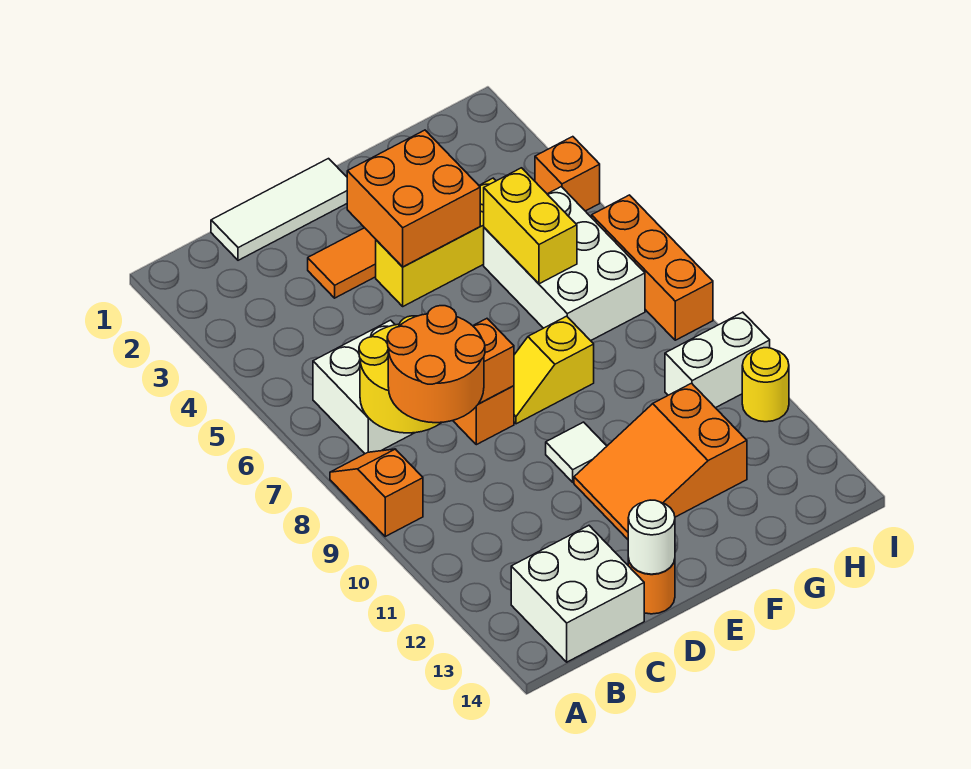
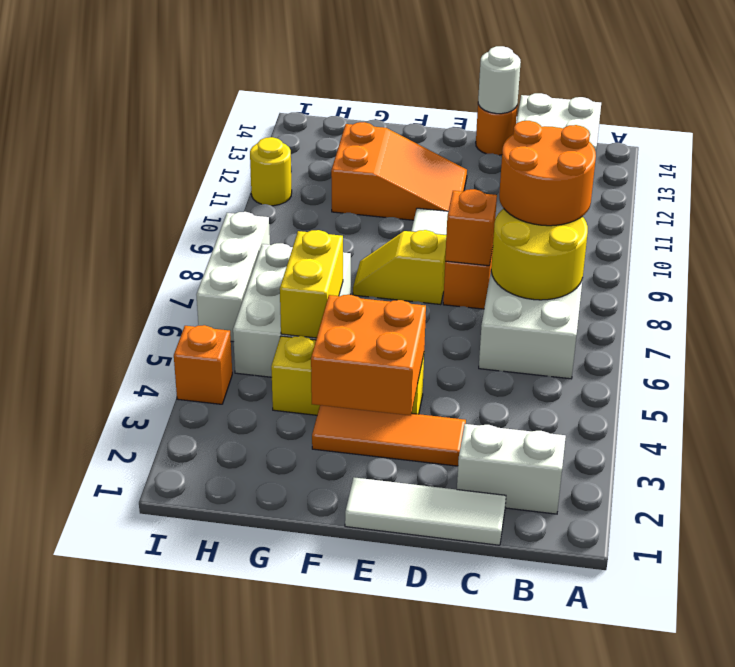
orange slope A8:A9 level 1 top 9 -> none
yellow slope E8:F8 level 1 top F -> yellow slope E8:F8 level 1 top E
white brick H10:I10 level 1 -> white brick B2:C2 level 1
orange brick I6:I8 level 1 -> white brick I6:I8 level 1

